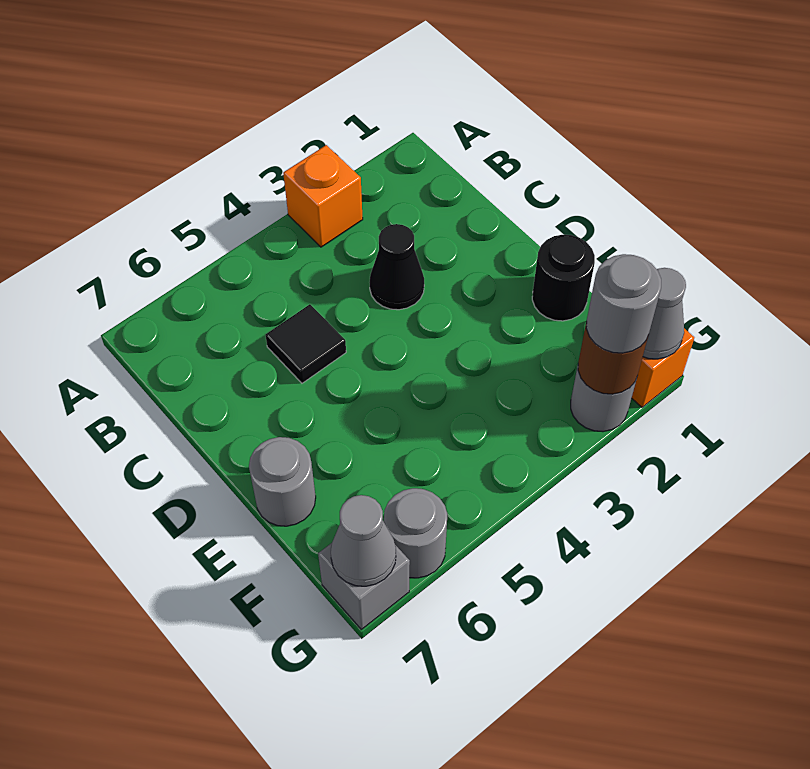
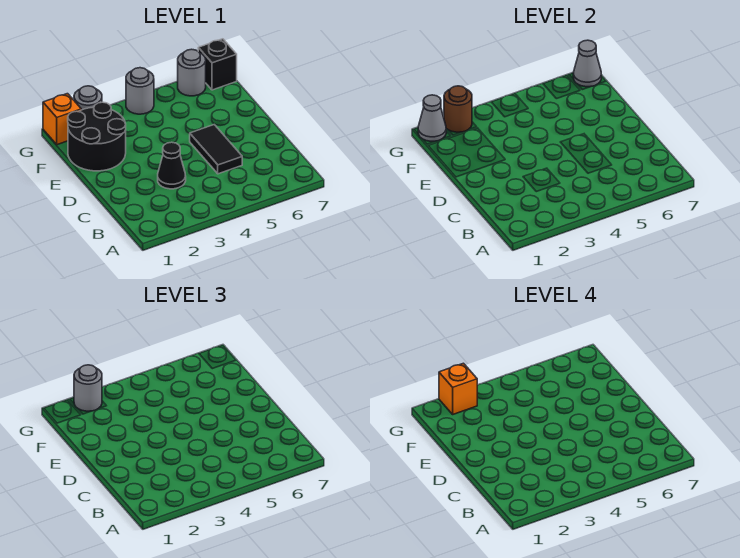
orange brick A3 level 1 -> orange brick G2 level 4
black tile C5 level 1 -> black tile C5:D5 level 1
black round brick E1 level 1 -> black round brick E1:F2 level 1
grey round brick E7 level 1 -> grey round brick G4 level 1
grey brick G7 level 1 -> black brick G7 level 1

